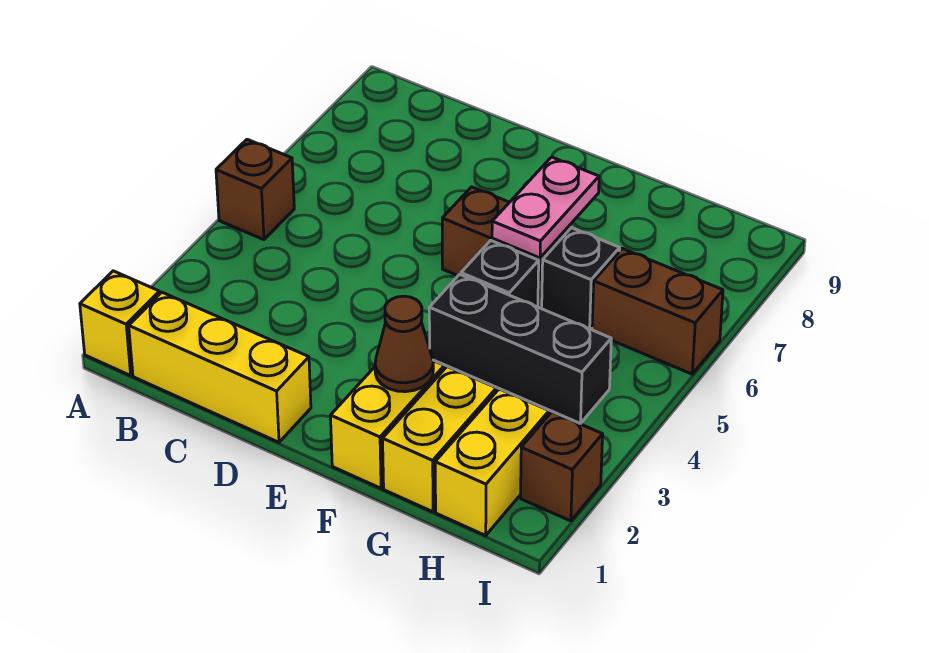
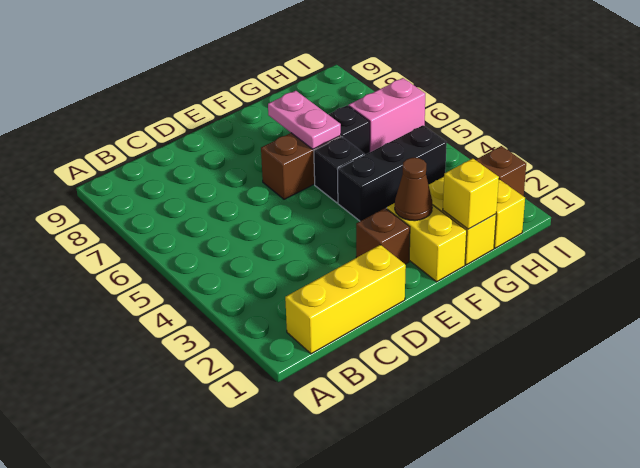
yellow brick A1 level 1 -> yellow brick G1 level 2
brown brick A5 level 1 -> brown brick E2 level 1
brown brick H6:I6 level 1 -> pink brick H6:I6 level 1

